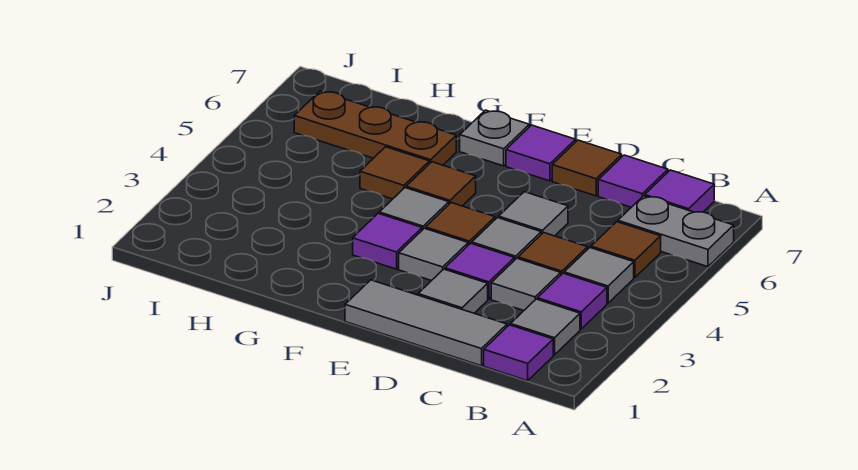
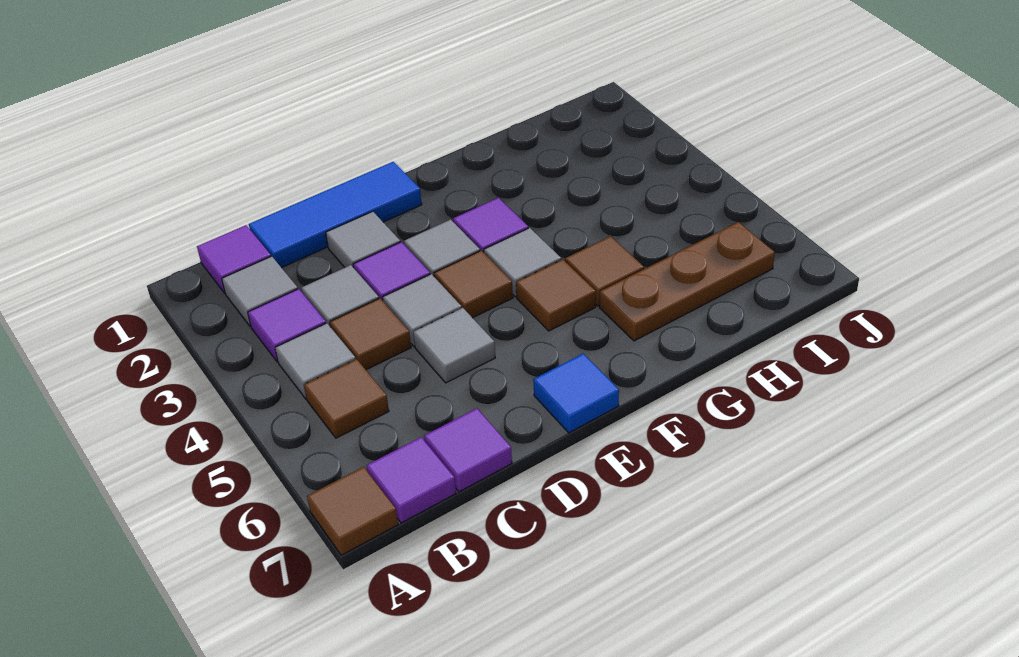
grey plate A6:B6 level 1 -> none
grey tile C1:E1 level 1 -> blue tile C1:E1 level 1
brown tile D7 level 1 -> brown tile A7 level 1
purple tile E7 level 1 -> blue tile E7 level 1
grey plate F7 level 1 -> none

